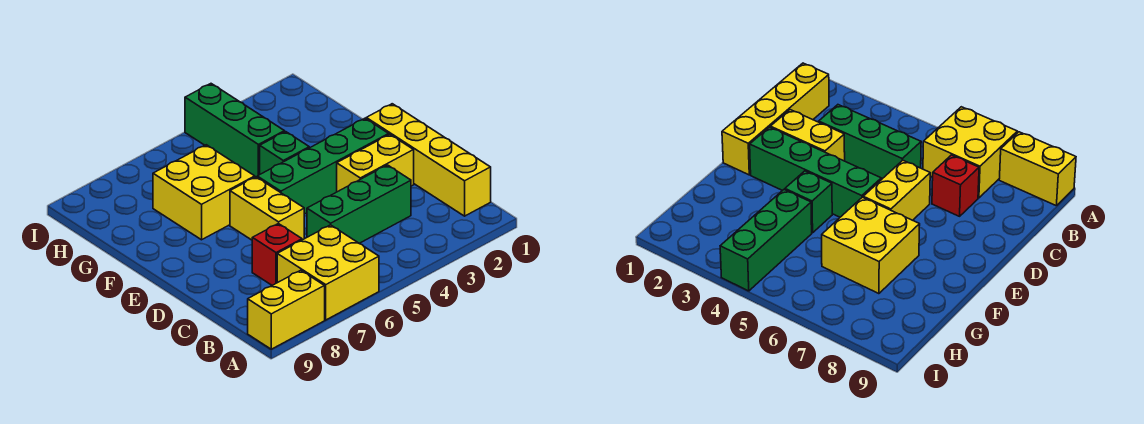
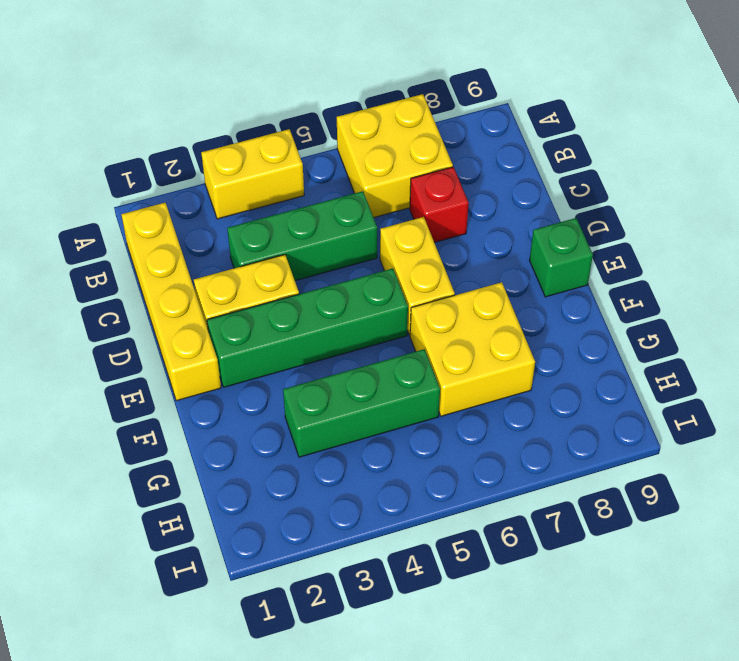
yellow brick A8:A9 level 1 -> yellow brick A3:A4 level 1
green brick F4 level 1 -> green brick E9 level 1
green brick G4:I4 level 1 -> green brick G3:G5 level 1

